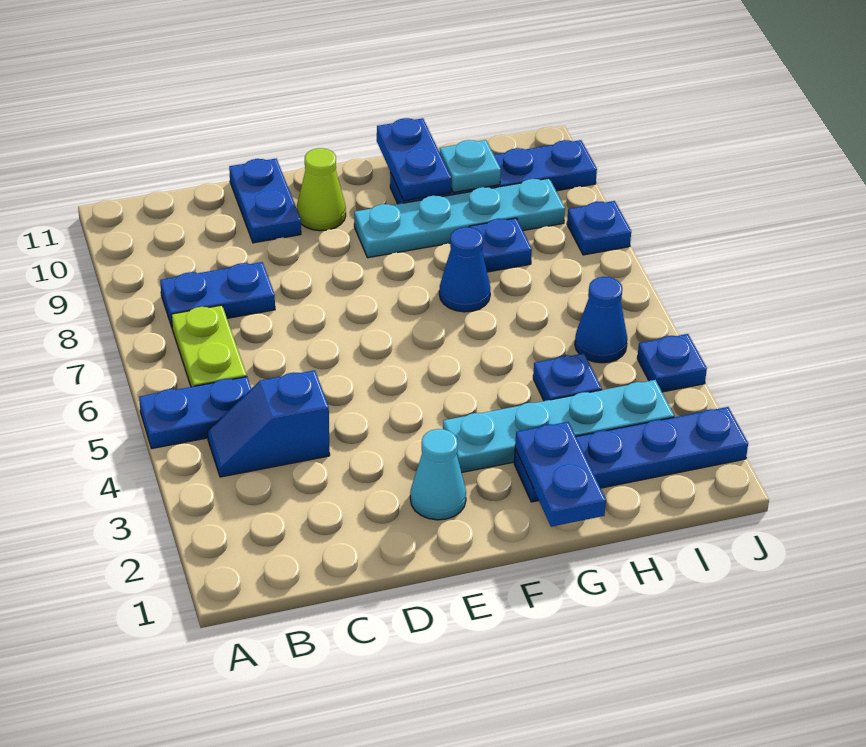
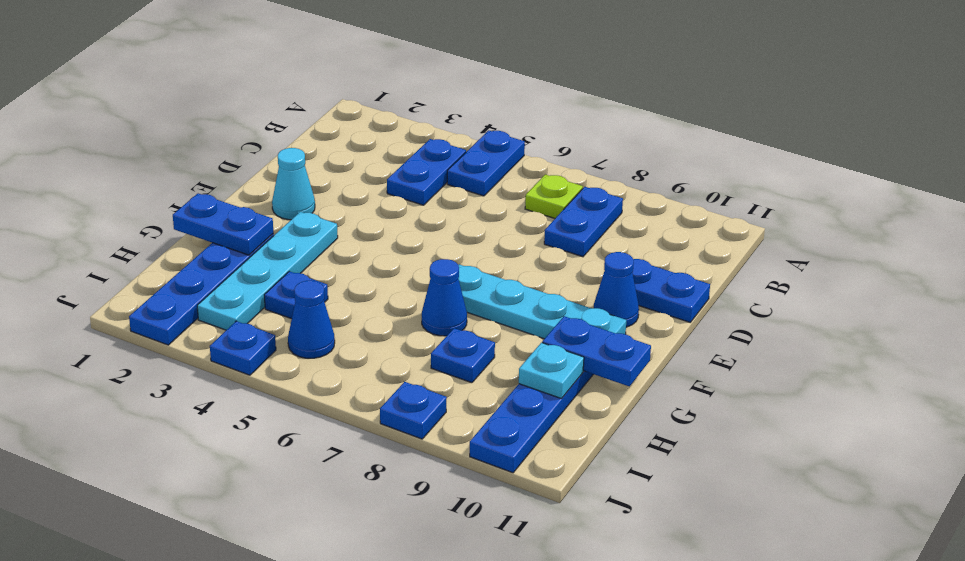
blue slope B4:C4 level 1 top C -> blue plate B4:C4 level 1
lime plate B6:B7 level 1 -> lime plate B7 level 1
lime cone E10 level 1 -> blue cone E10 level 1
cyan plate F9:I9 level 1 -> cyan plate F7:F10 level 1

